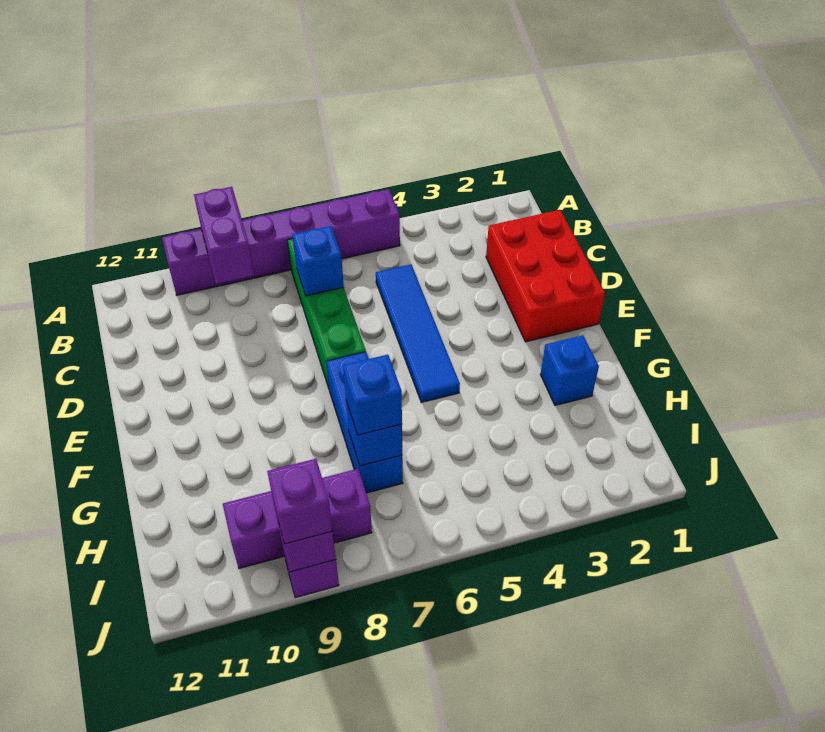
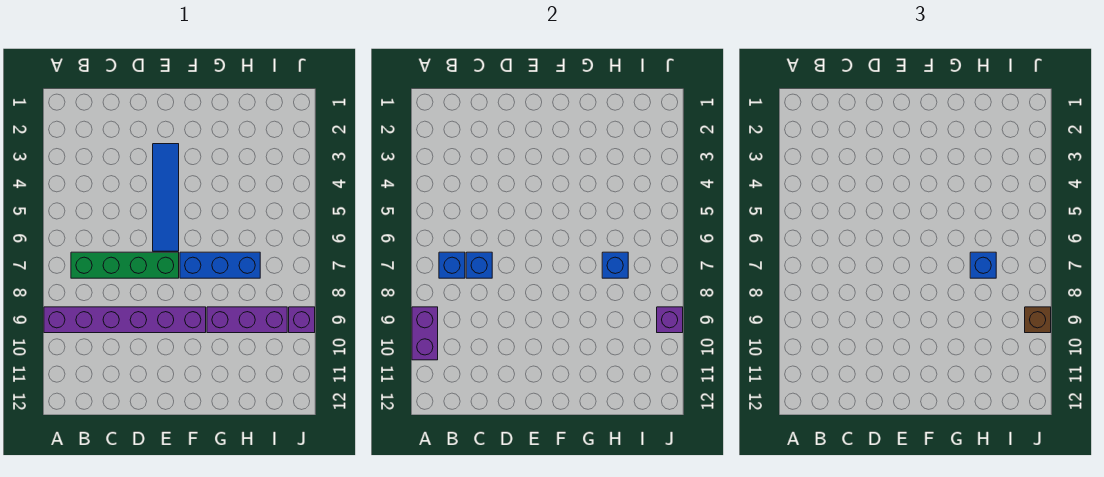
purple brick A5:A10 level 1 -> purple brick A9:F9 level 1
purple brick A9:B9 level 2 -> purple brick A9:A10 level 2
red brick C1:E2 level 1 -> none
blue tile C5:F5 level 1 -> blue tile E3:E6 level 1
blue brick G2 level 1 -> blue brick B7 level 2
purple brick I8:I10 level 1 -> purple brick G9:I9 level 1
purple brick J9 level 3 -> brown brick J9 level 3

